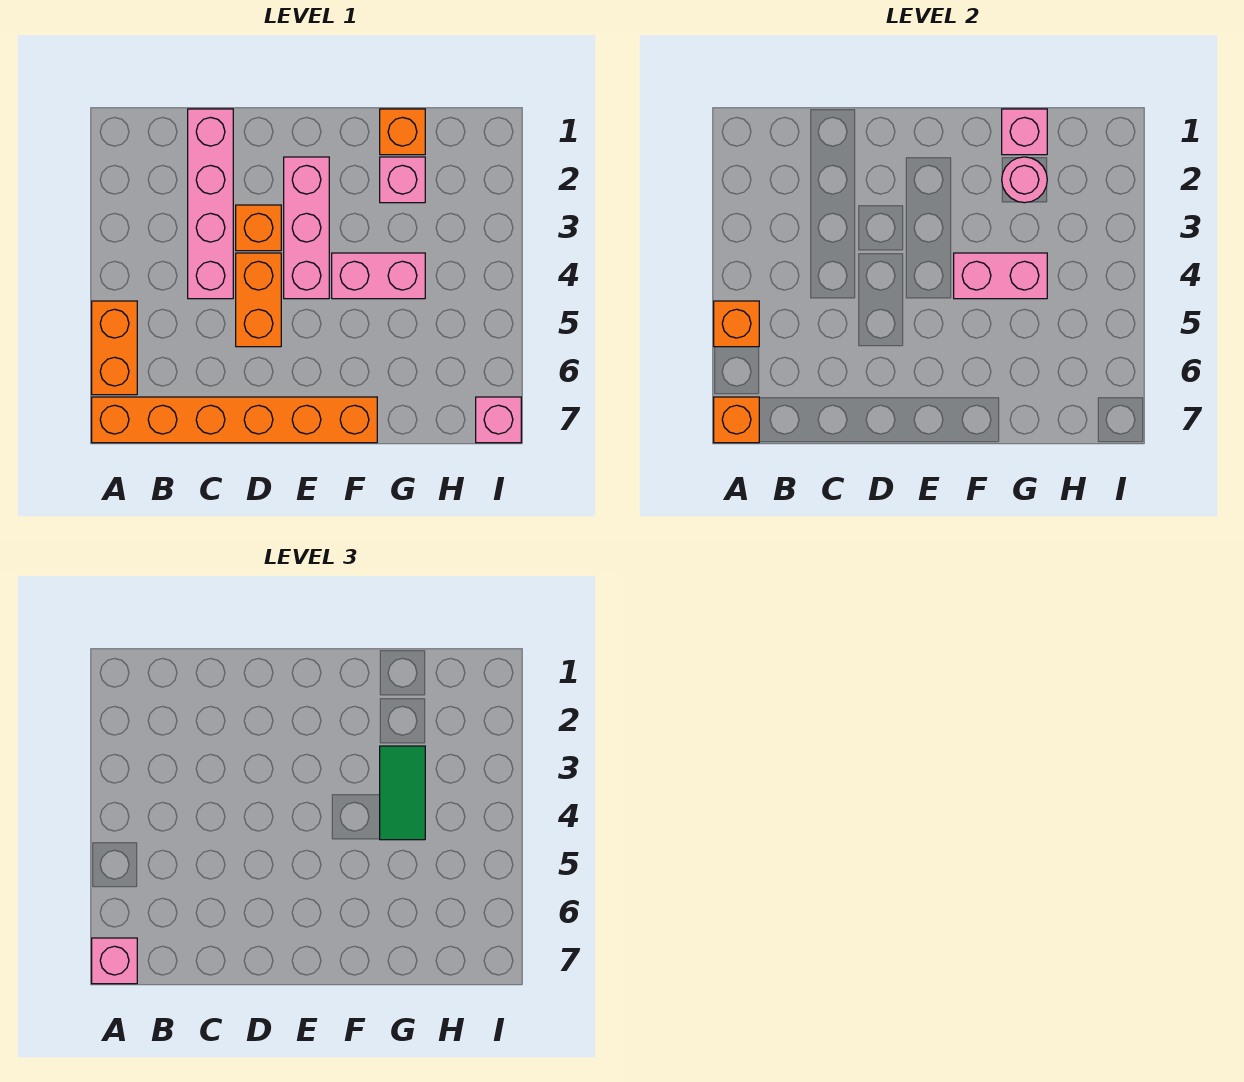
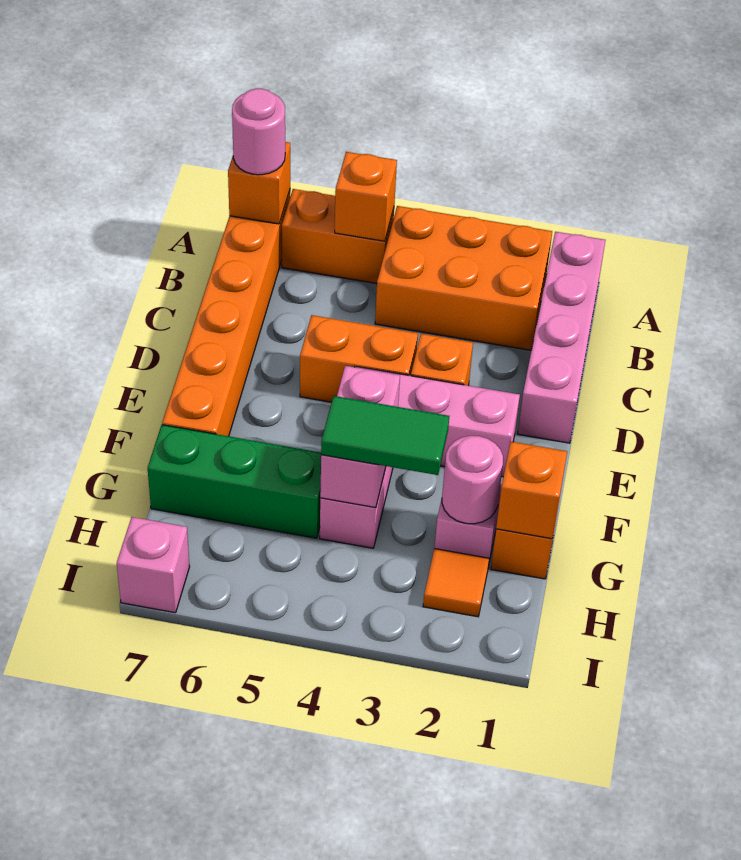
none -> orange brick A2:B4 level 1
pink brick A7 level 3 -> pink round brick A7 level 3
pink brick C1:C4 level 1 -> pink brick A1:D1 level 1
pink brick G1 level 2 -> orange brick G1 level 2
none -> green brick G5:G7 level 1
none -> orange tile H2 level 1

